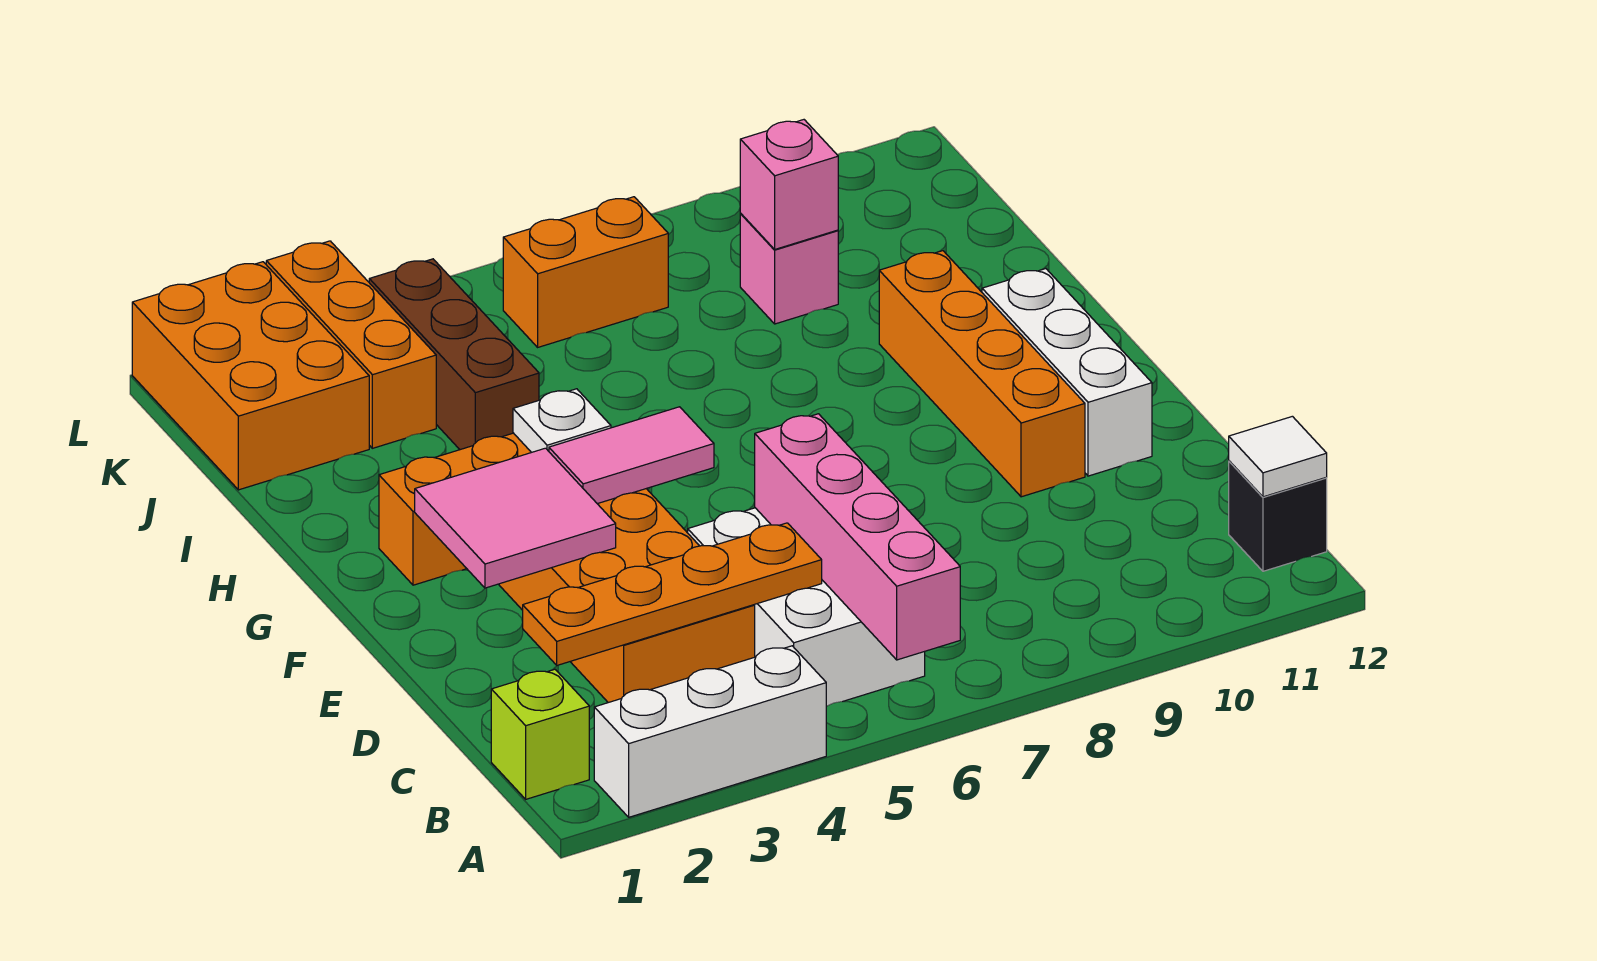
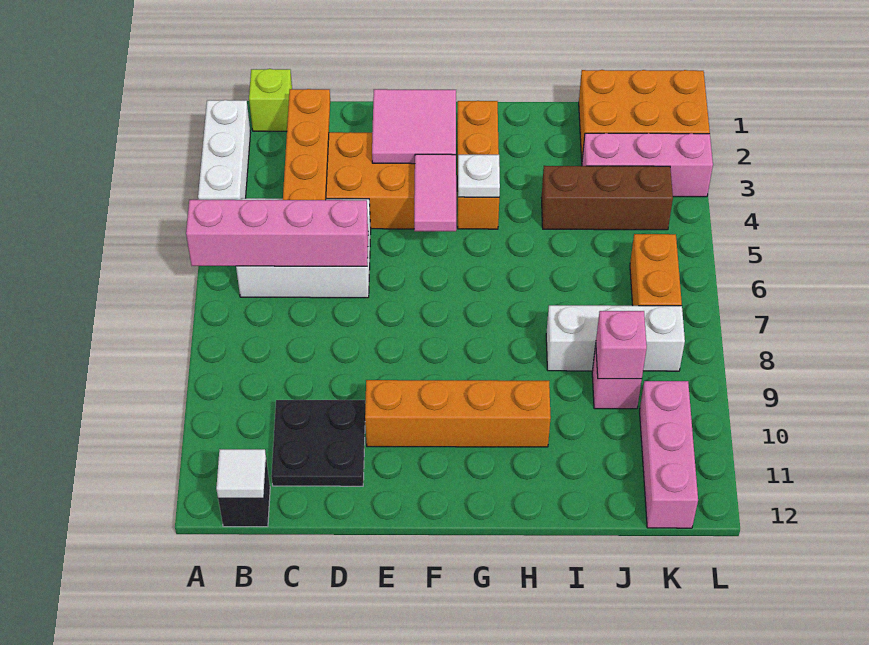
none -> black plate C10:D11 level 1
white brick E11:G11 level 1 -> white brick I8:K8 level 1
orange brick J3:L3 level 1 -> pink brick J3:L3 level 1
none -> pink brick K10:K12 level 1

